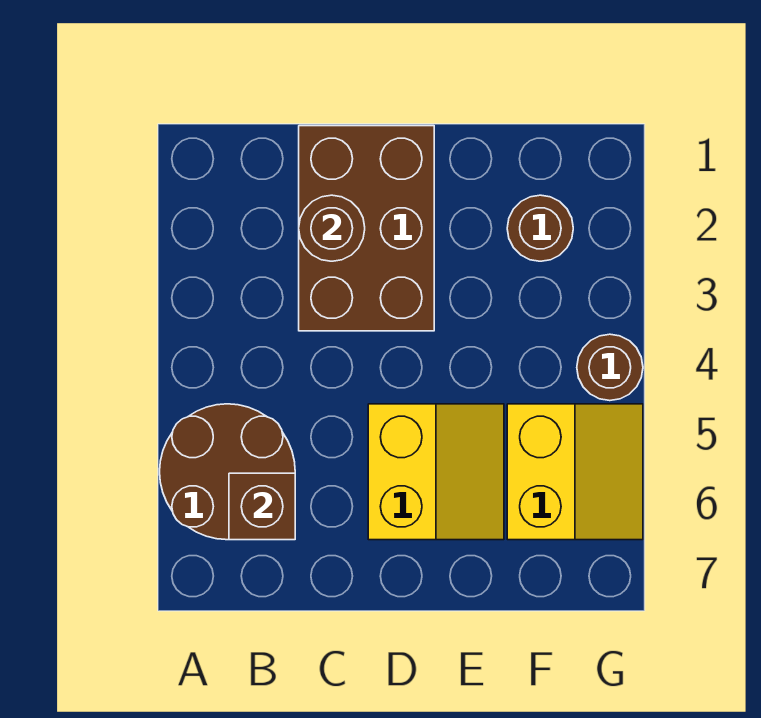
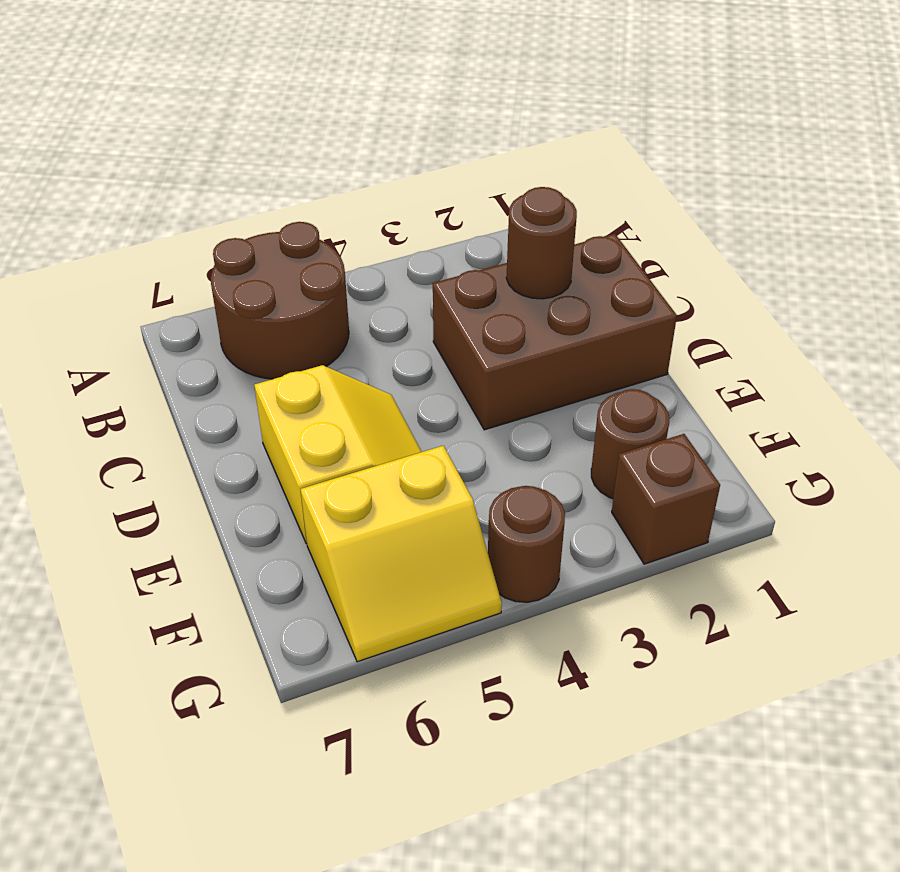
brown brick B6 level 2 -> brown brick G2 level 1
yellow slope D5:E6 level 1 top D -> yellow slope D5:E6 level 1 top 6

